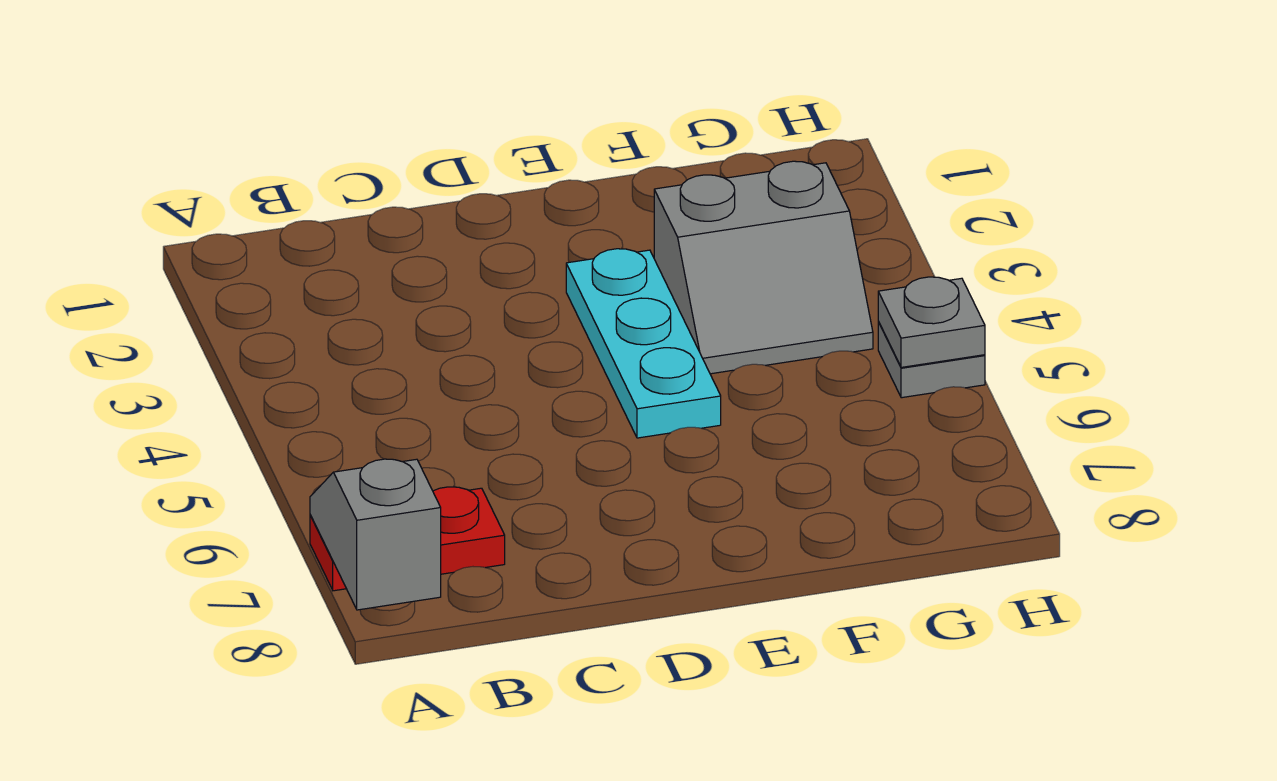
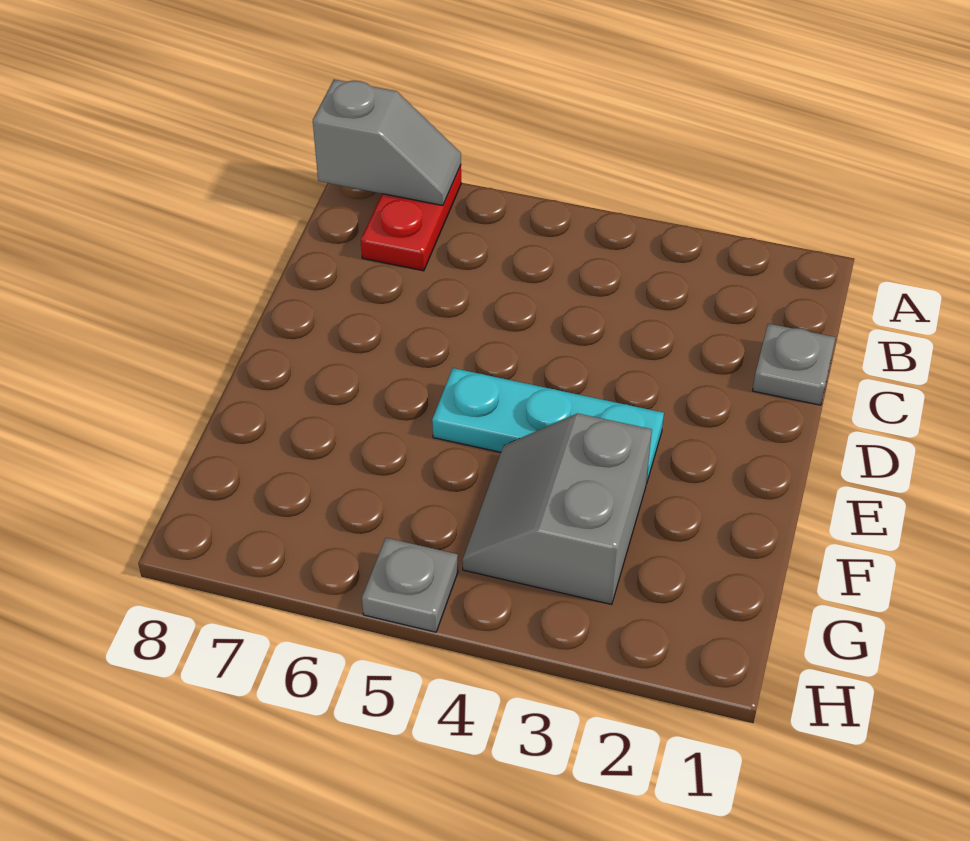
grey plate H5 level 2 -> grey plate C1 level 1

